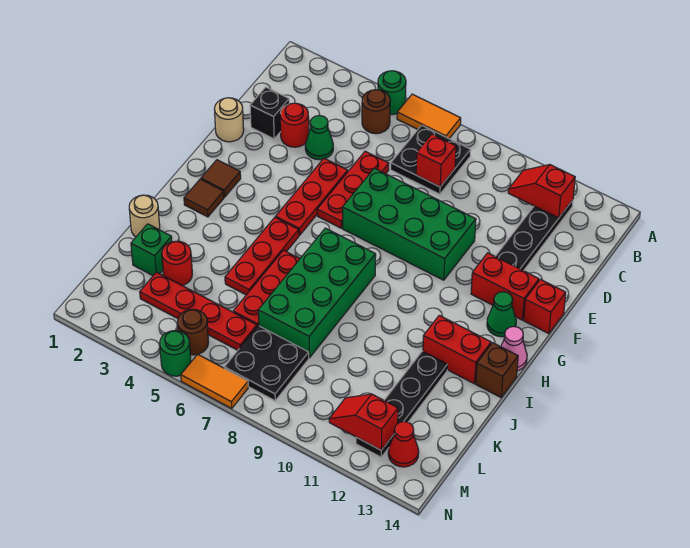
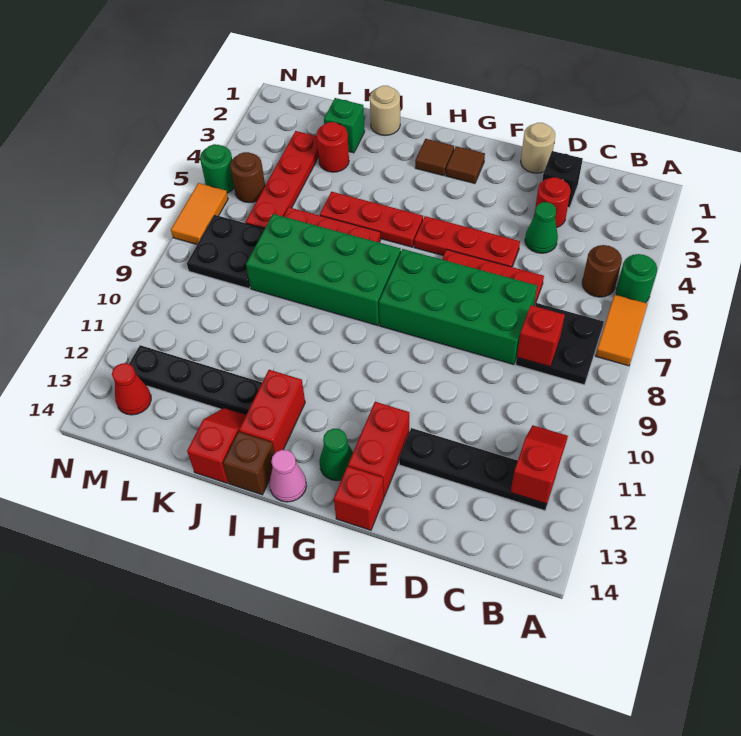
green brick E7:F10 level 1 -> green brick D7:G8 level 1
red slope M11:M12 level 2 top 12 -> red slope J13:J14 level 1 top 14

